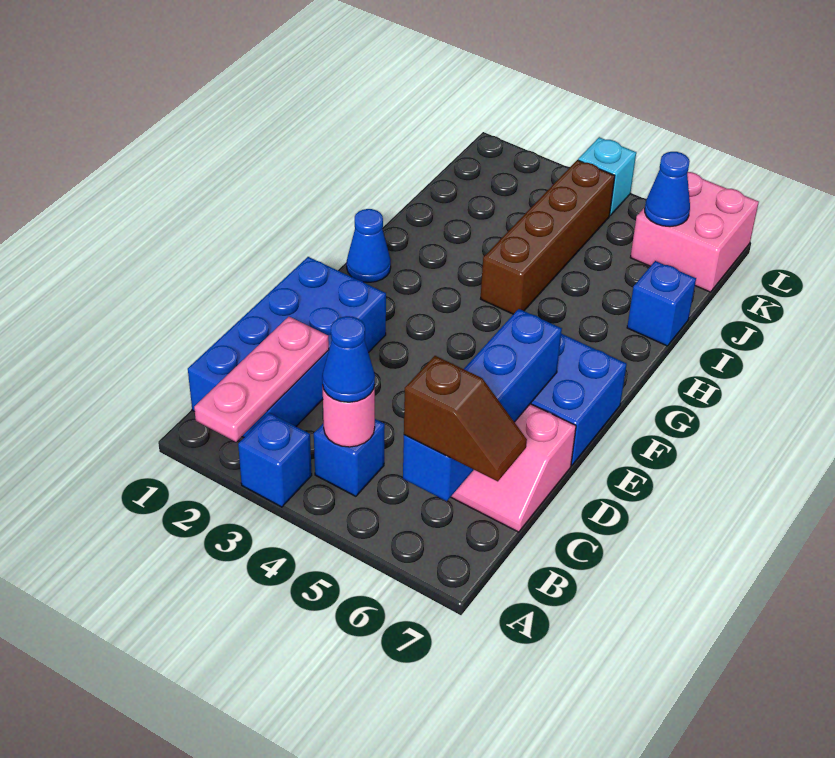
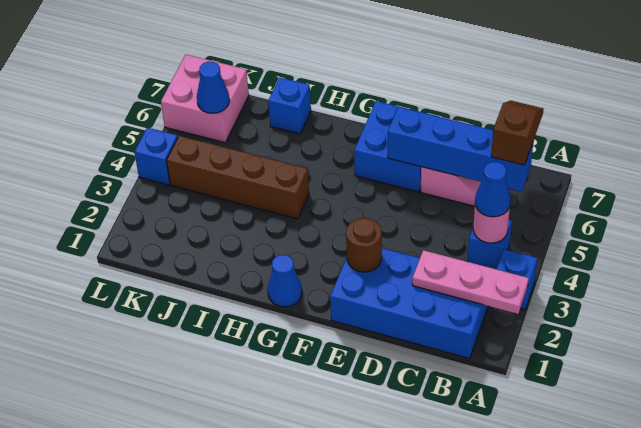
none -> brown round brick E2 level 2
cyan brick L4 level 1 -> blue brick L4 level 1

